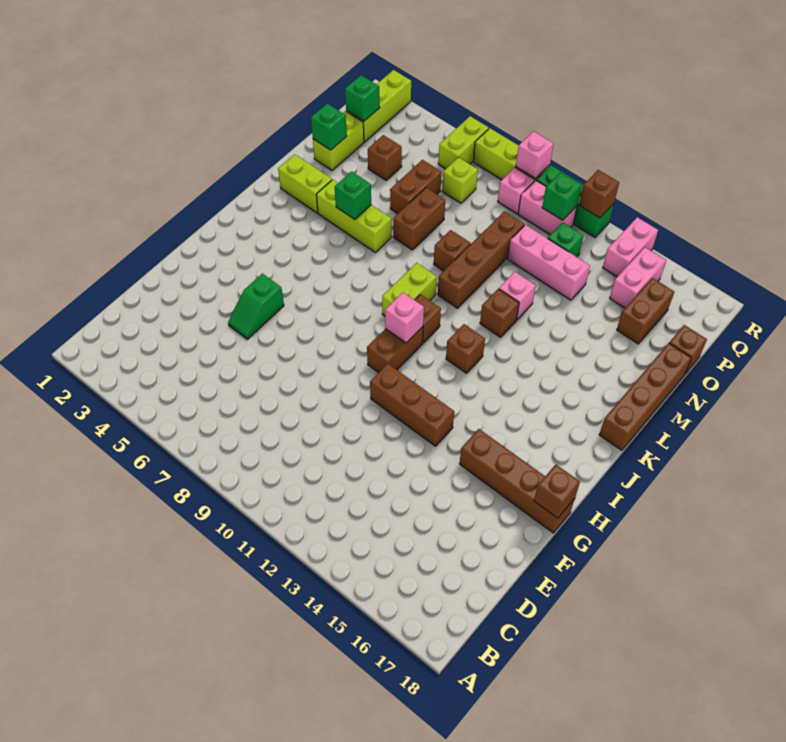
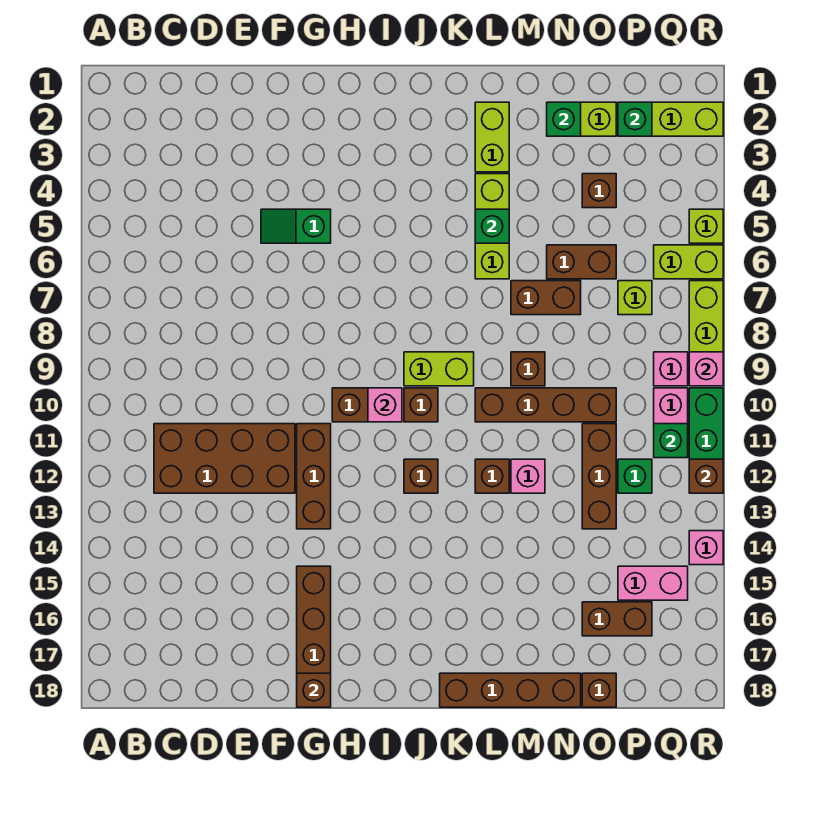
none -> brown brick C11:F12 level 1
pink brick O11:O13 level 1 -> brown brick O11:O13 level 1
pink brick Q14:R14 level 1 -> pink brick R14 level 1
none -> lime brick R5 level 1

